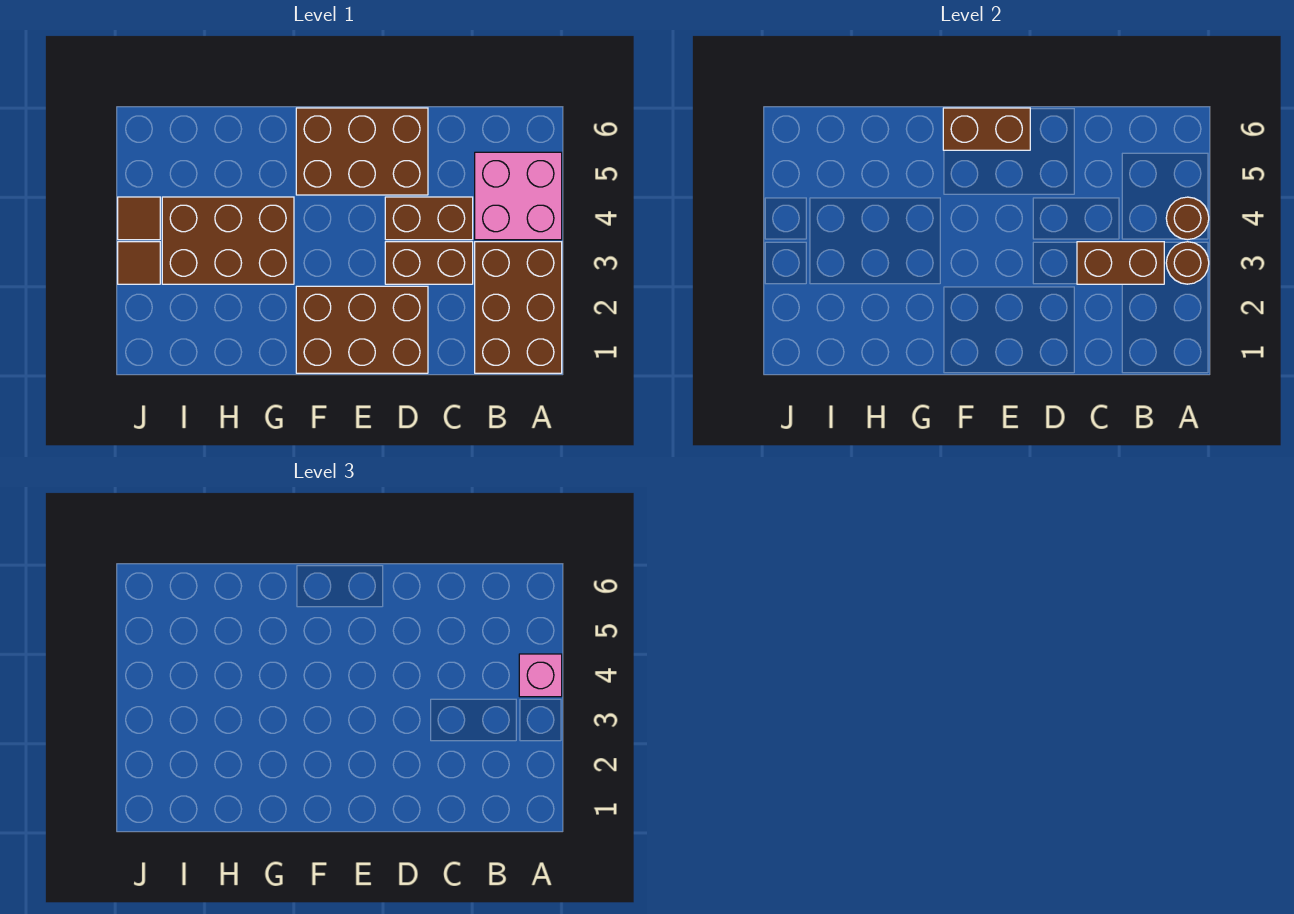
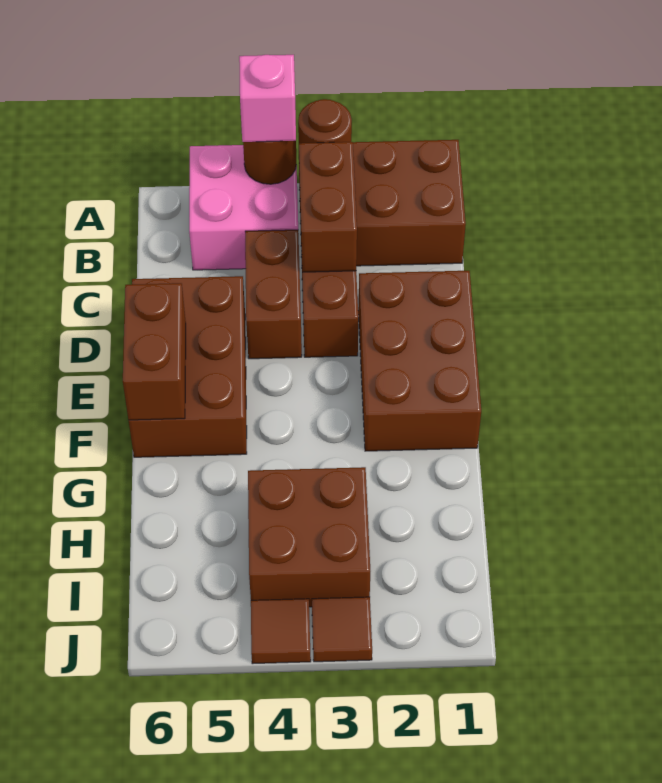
brown brick G3:I4 level 1 -> brown brick H3:I4 level 1

